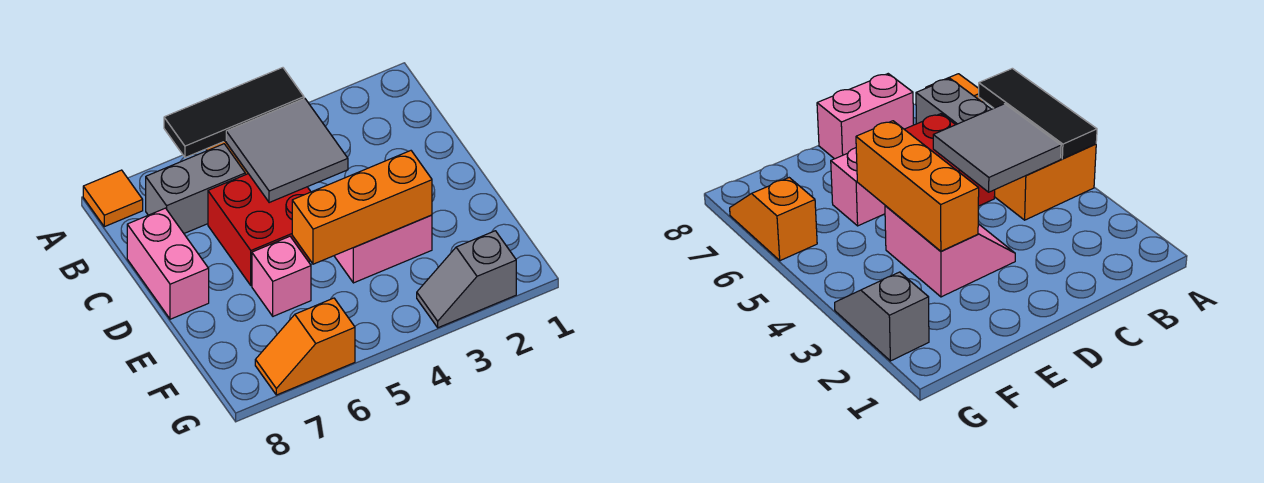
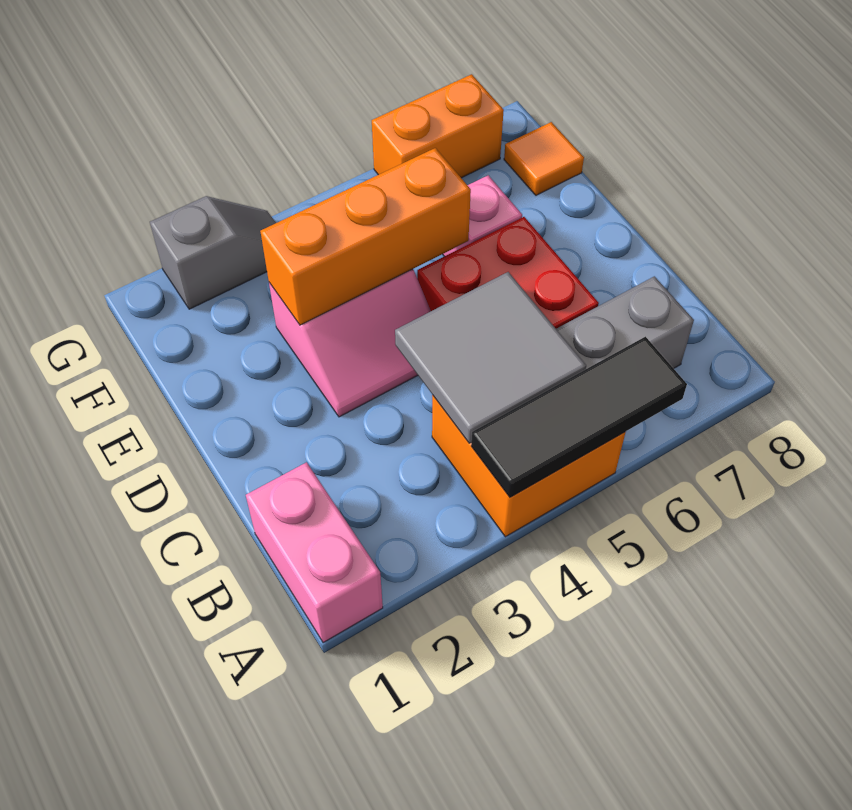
orange tile A8 level 1 -> orange tile F8 level 1
pink brick C8:D8 level 1 -> pink brick A1:B1 level 1
orange slope G6:G7 level 1 top 6 -> orange brick G6:G7 level 1

